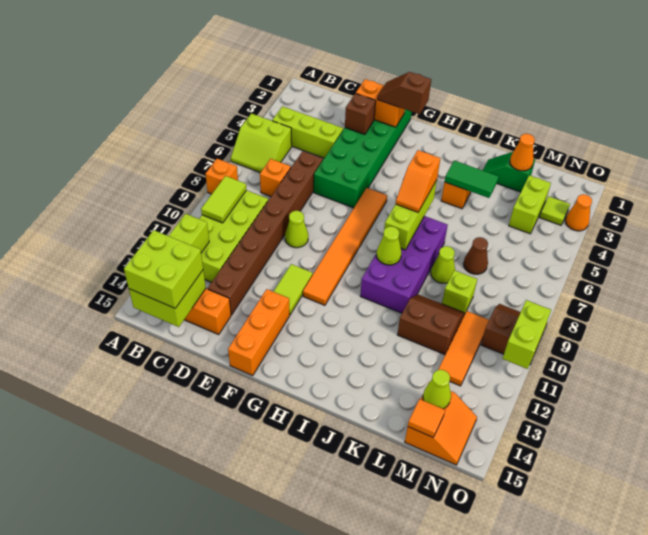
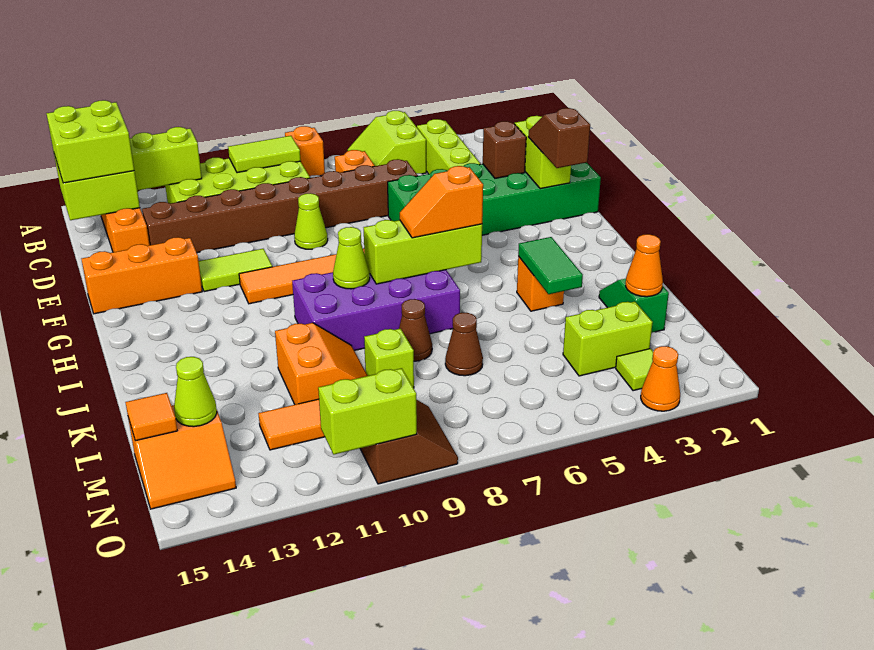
orange brick E2:F2 level 2 -> lime brick E2:F2 level 2
lime cone K8 level 1 -> brown cone K8 level 1
brown slope K10:L11 level 1 top 11 -> orange slope K10:L11 level 1 top 11

